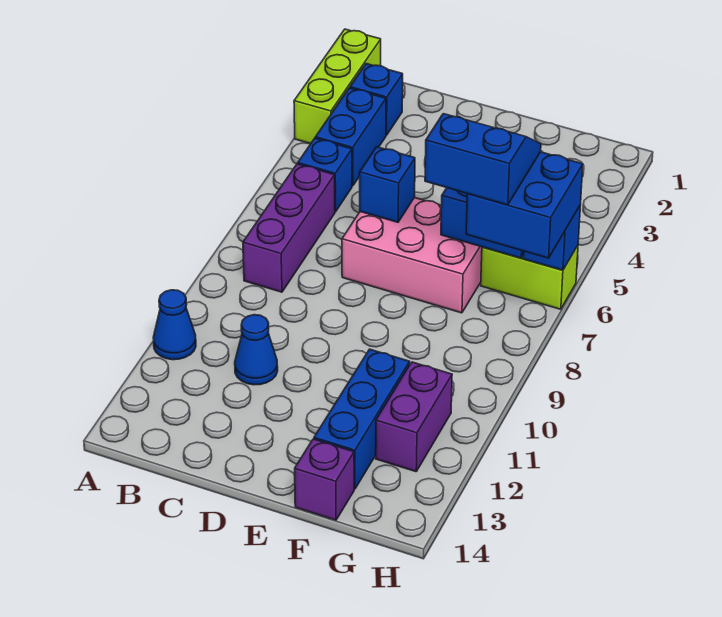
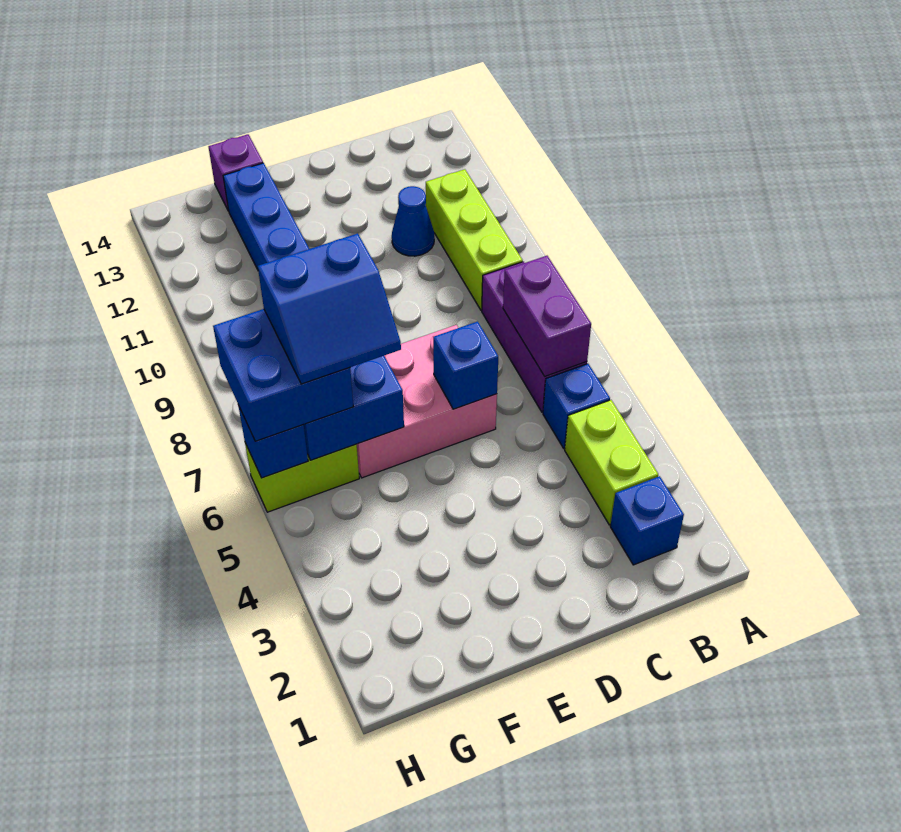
lime brick A1:A3 level 1 -> lime brick B9:B11 level 1
blue cone A11 level 1 -> none
blue brick B3:B4 level 1 -> lime brick B3:B4 level 1
purple brick G11:G12 level 1 -> purple brick B6:B7 level 2

